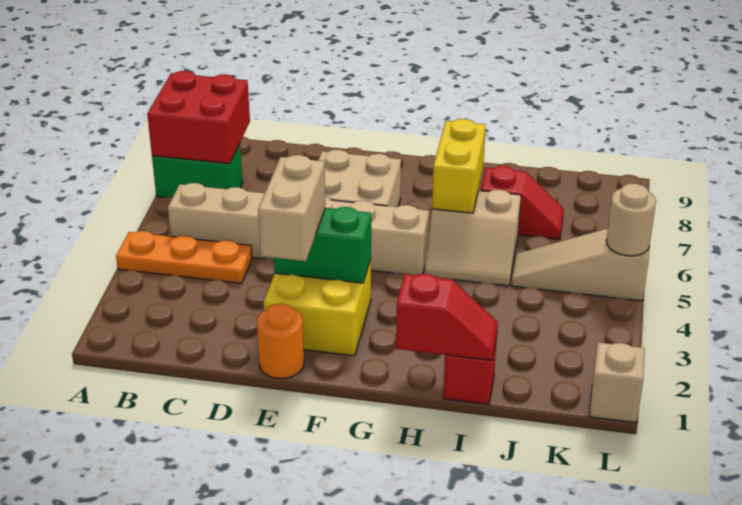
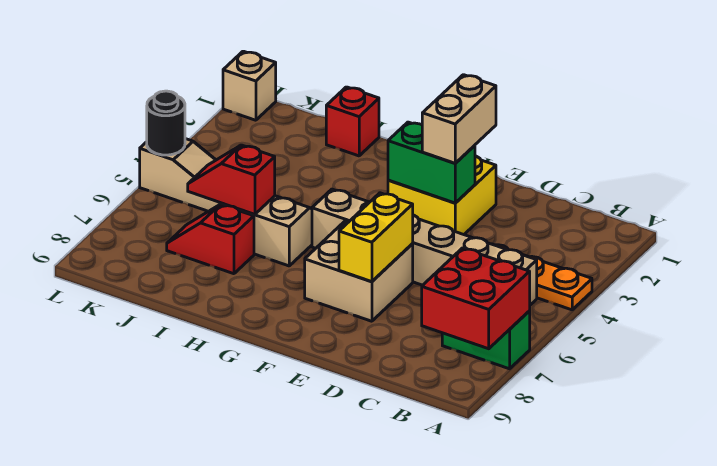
orange round brick E1 level 1 -> none
red slope H1:I1 level 2 top H -> red slope I6:J6 level 2 top I
yellow brick H6:H7 level 2 -> yellow brick E6:E7 level 2
tan round brick L5 level 2 -> black round brick L5 level 2

